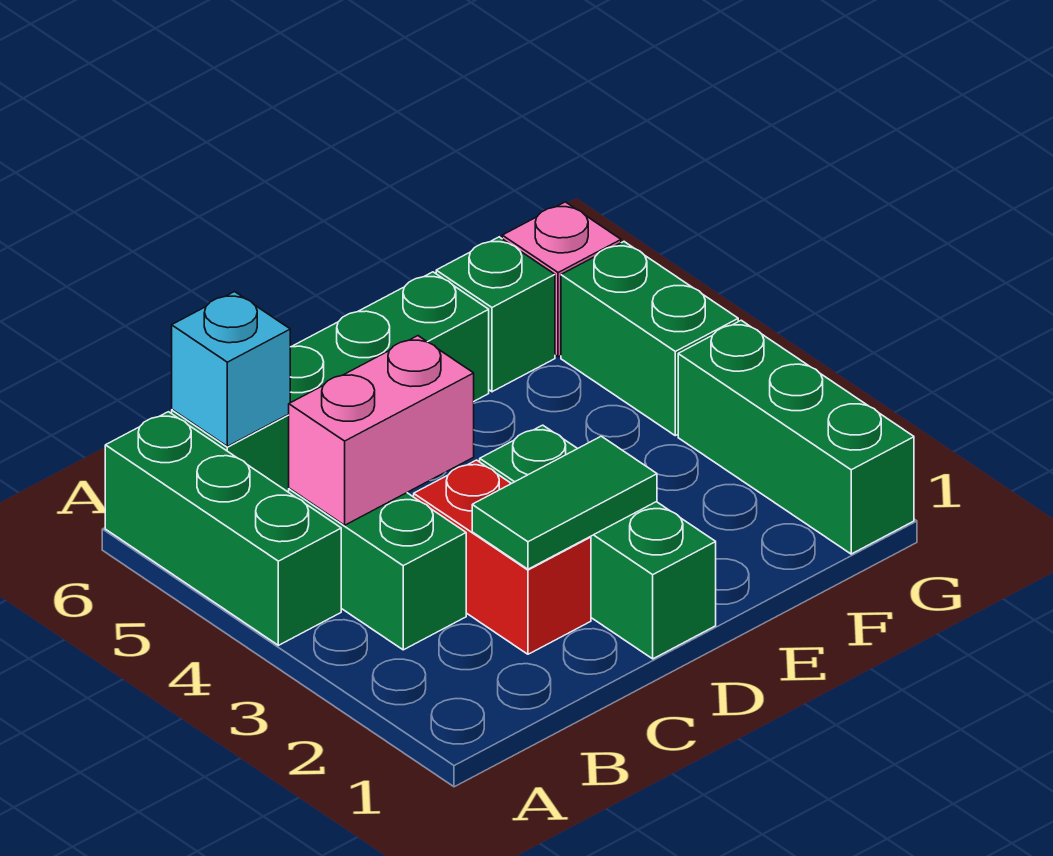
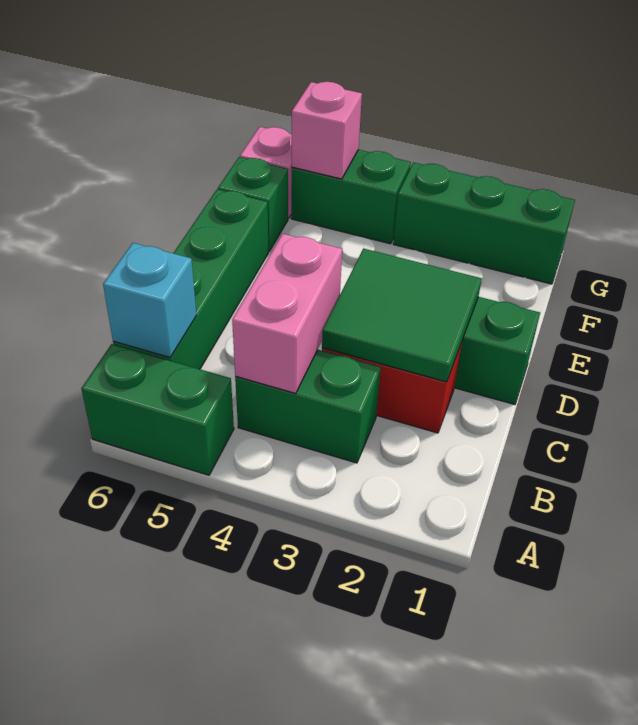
green brick A4:A6 level 1 -> green brick A5:A6 level 1
green tile C2:D2 level 2 -> green tile C2:D3 level 2
none -> pink brick G5 level 2

